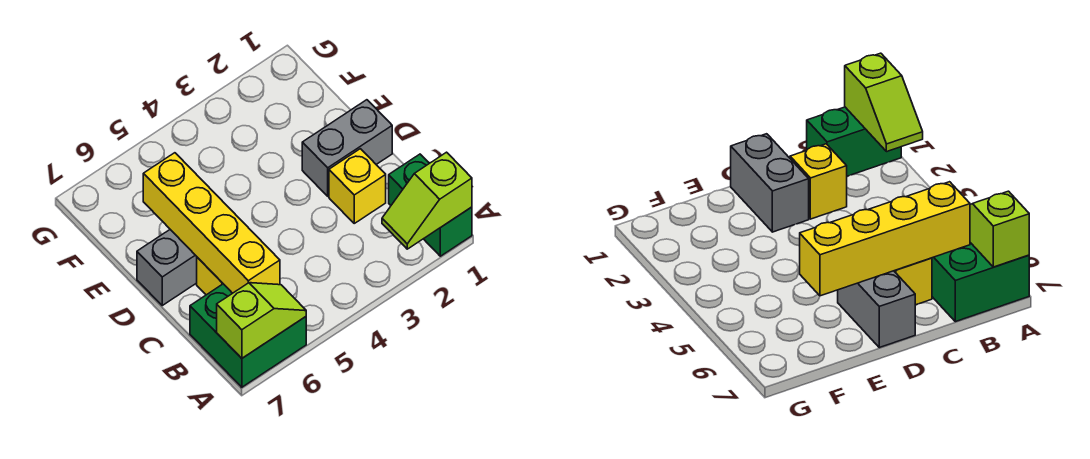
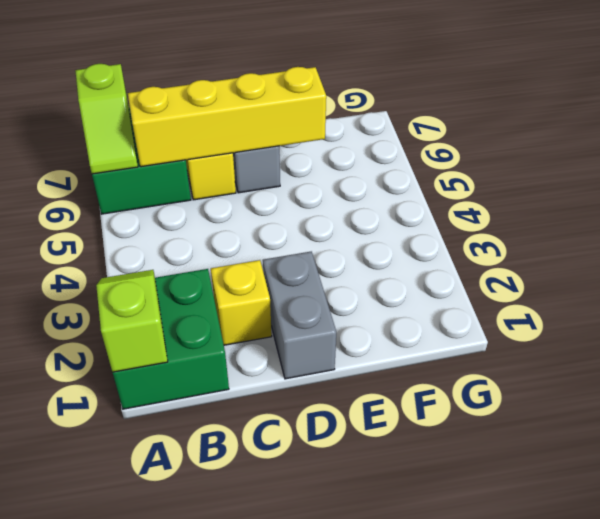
green brick A1:B1 level 1 -> green brick A1:B2 level 1

